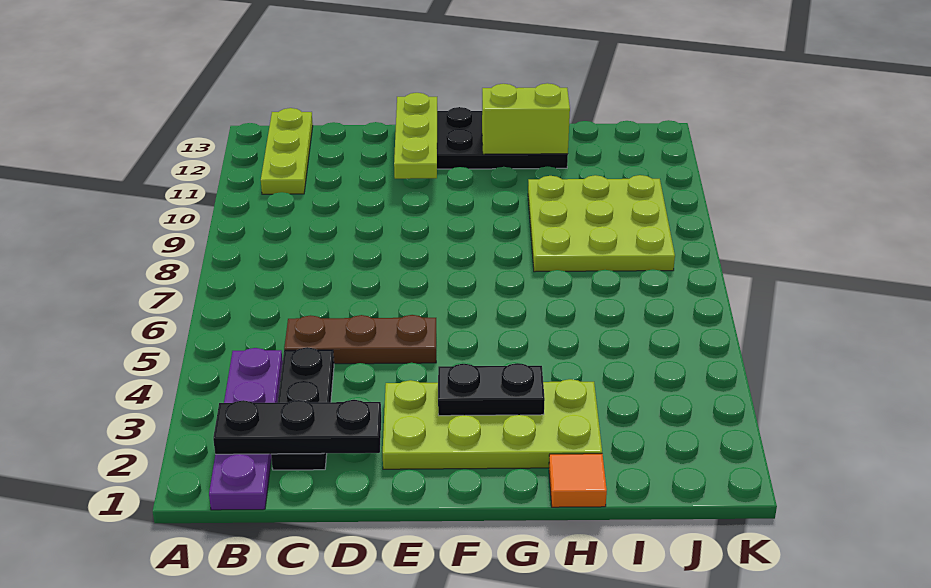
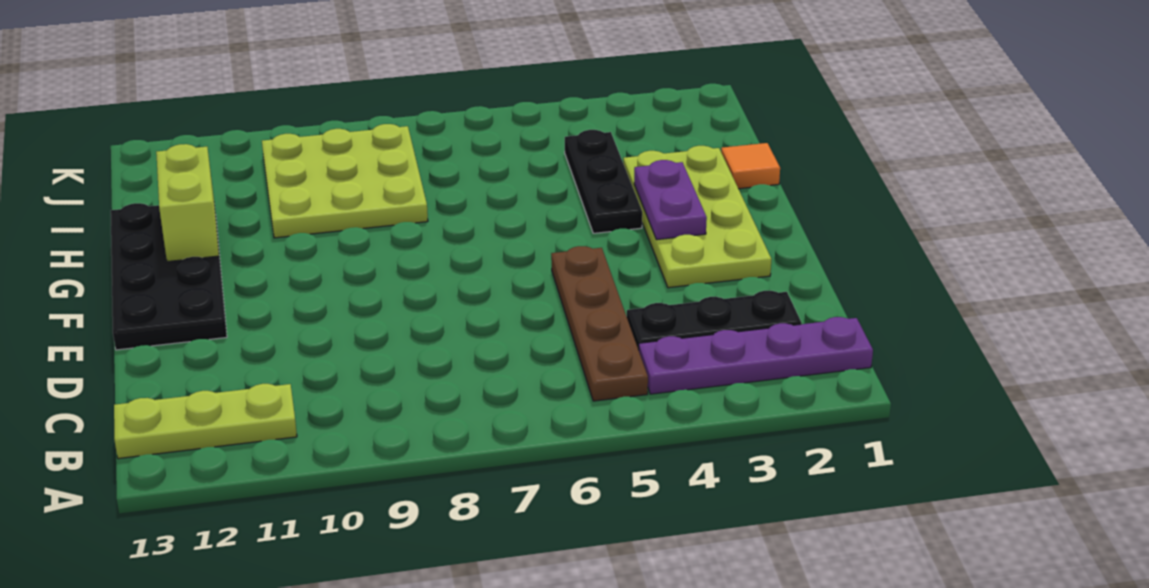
black plate B2:D2 level 2 -> black plate G4:I4 level 1
brown plate C5:E5 level 1 -> brown plate B5:E5 level 1
lime plate E11:E13 level 2 -> none
black plate F3:G3 level 2 -> purple plate F3:G3 level 2

